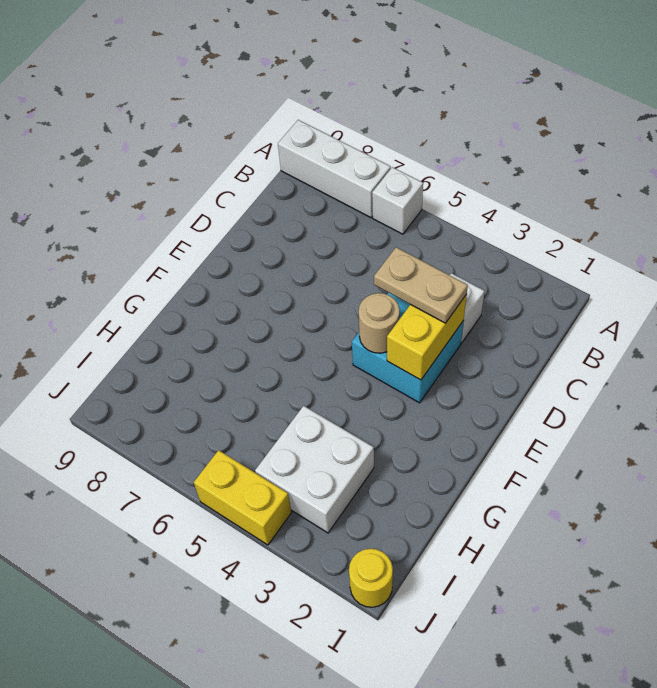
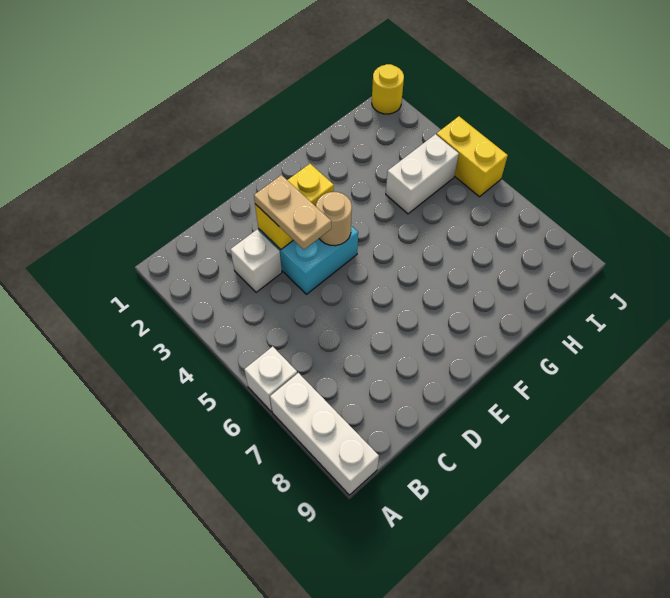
white brick H3:I4 level 1 -> white brick H4:I4 level 1

